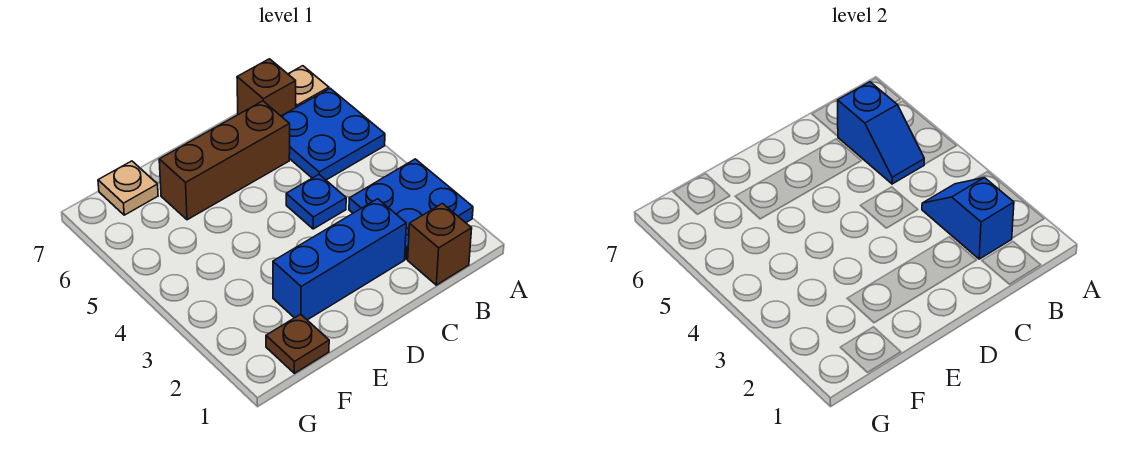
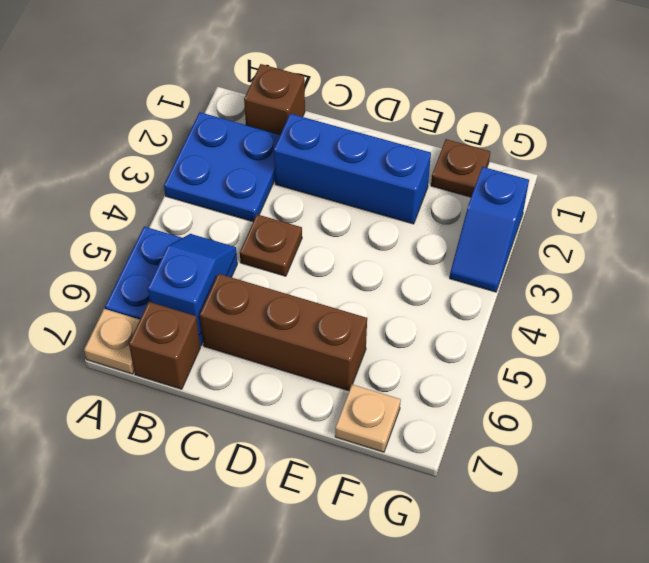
blue slope B2:B3 level 2 top 2 -> blue slope G2:G3 level 1 top 2
blue plate C4 level 1 -> brown plate C4 level 1

